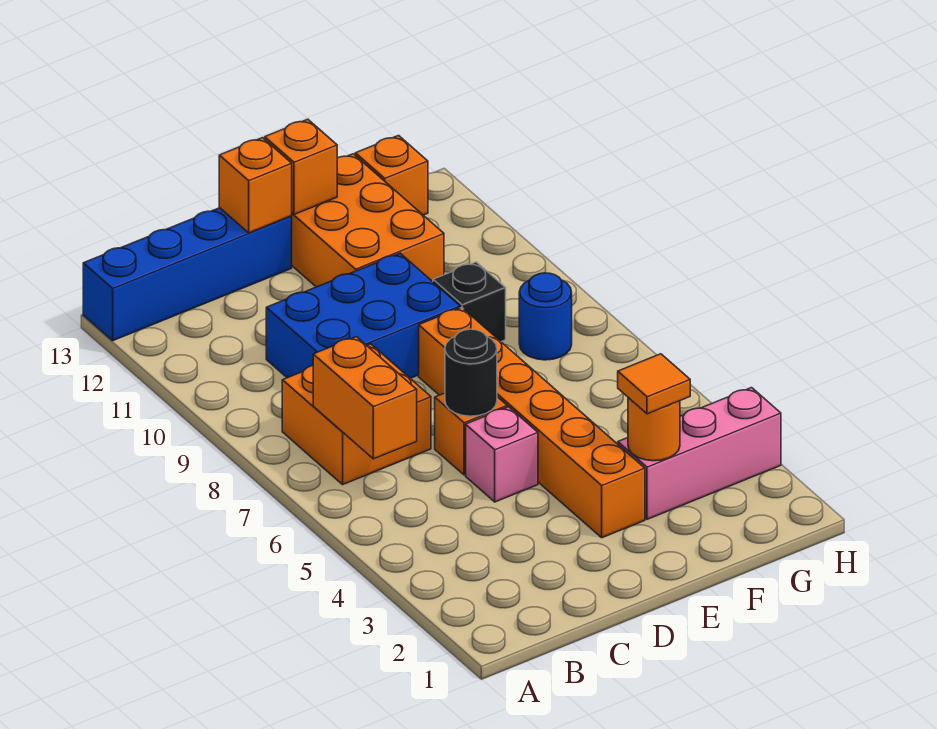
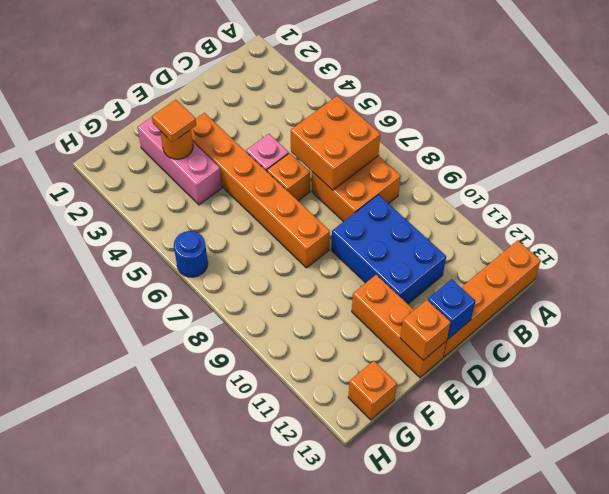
blue brick A13:D13 level 1 -> orange brick A13:D13 level 1
orange brick B6:B7 level 2 -> orange brick B6:C7 level 2
blue brick C9:E10 level 1 -> blue brick C9:D11 level 1
black round brick D6 level 2 -> none
orange brick D13 level 2 -> blue brick D13 level 2
orange brick E11:F13 level 1 -> orange brick E11:E13 level 1
pink brick F3:H3 level 1 -> pink brick F2:F4 level 1
black brick F9 level 1 -> none
blue round brick G8 level 1 -> blue round brick H6 level 1

